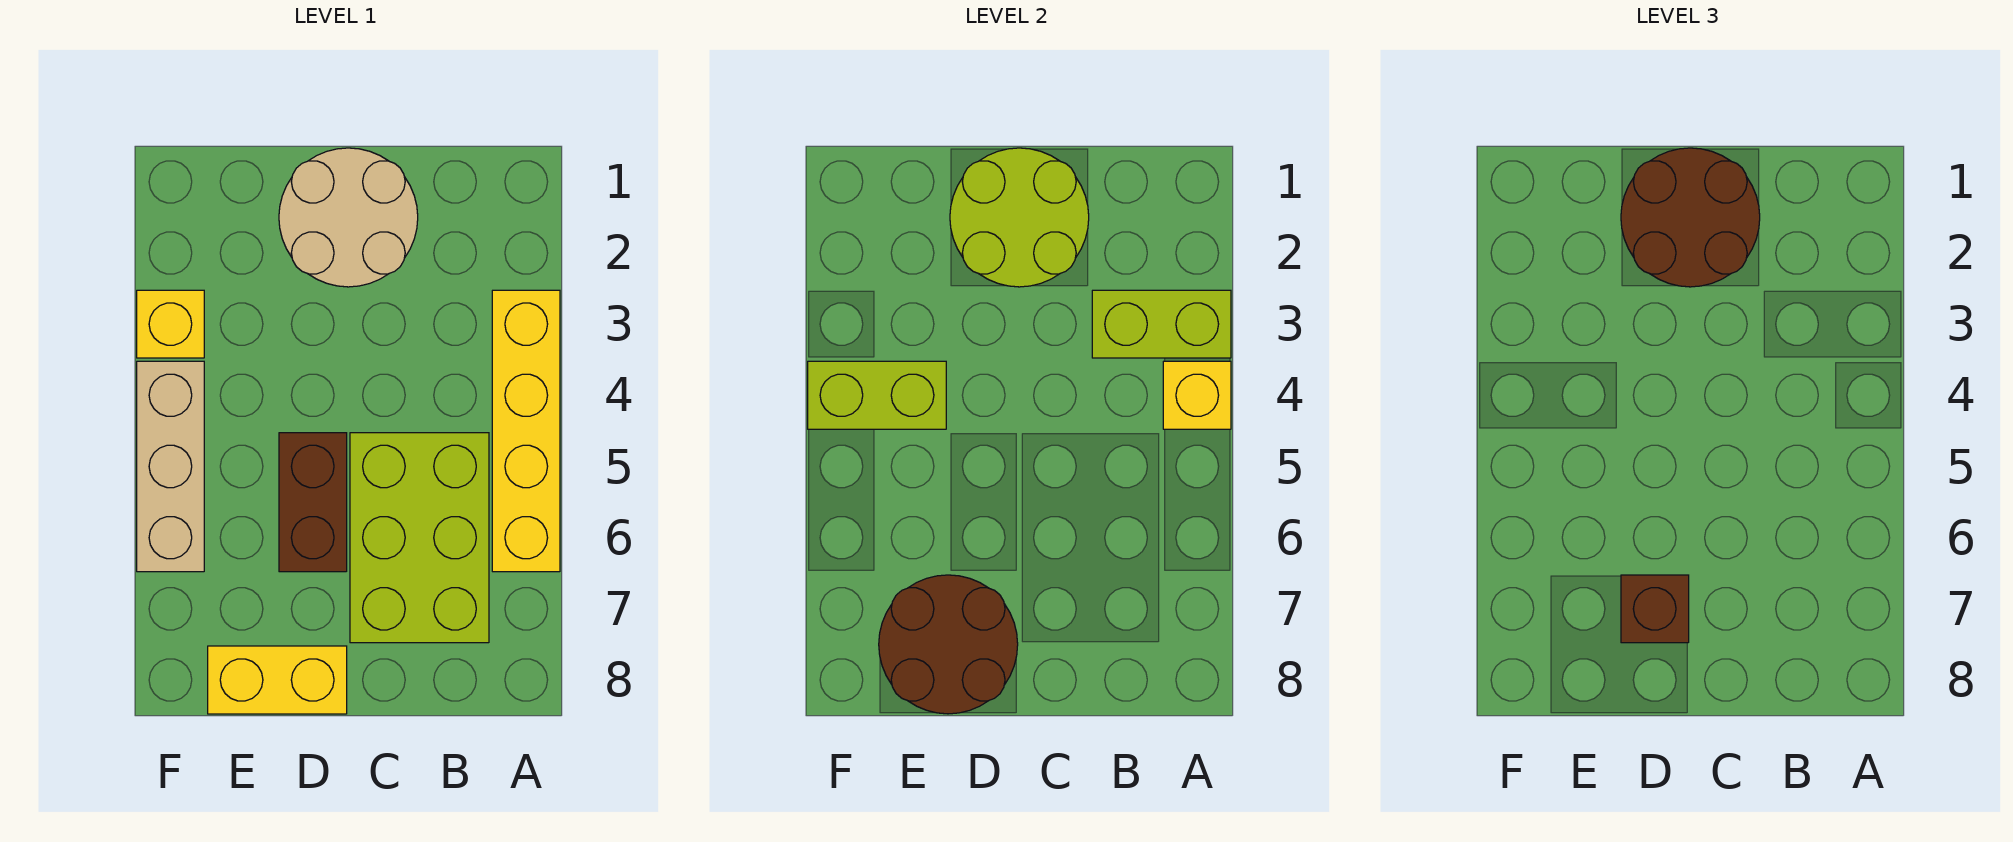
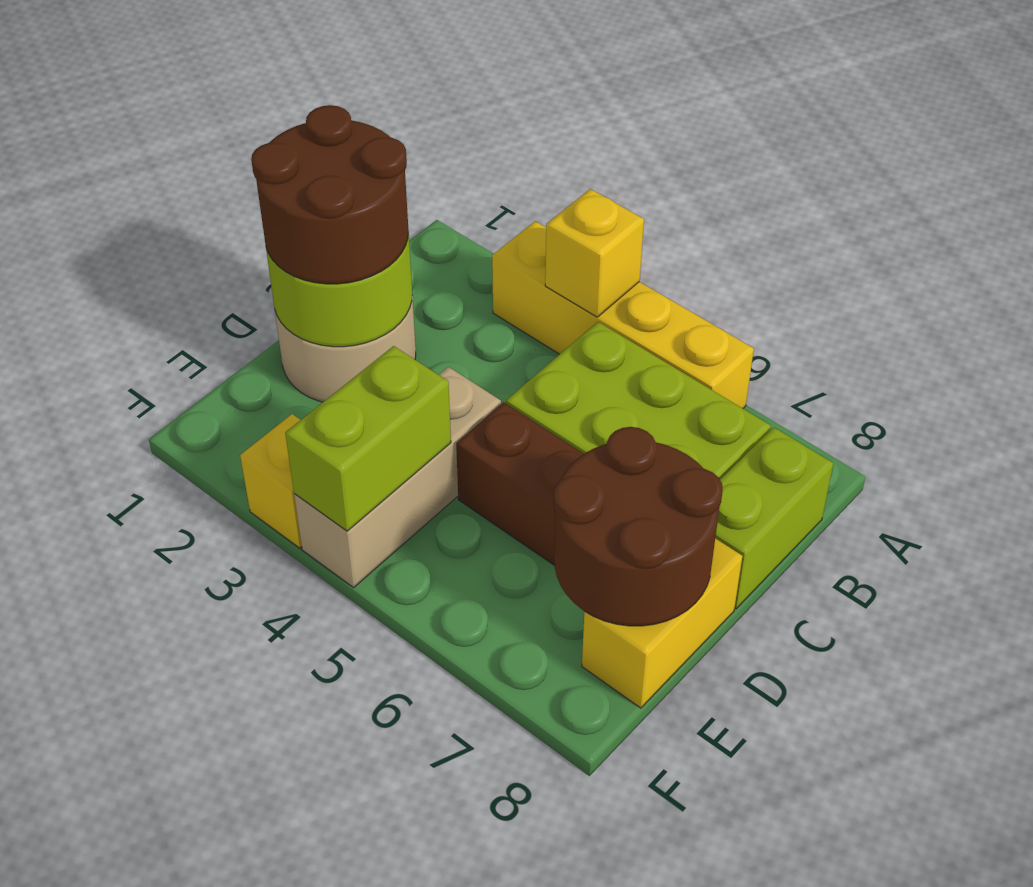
lime brick A3:B3 level 2 -> lime brick B8:C8 level 1
brown brick D7 level 3 -> none
tan brick F4:F6 level 1 -> tan brick D4:F4 level 1

